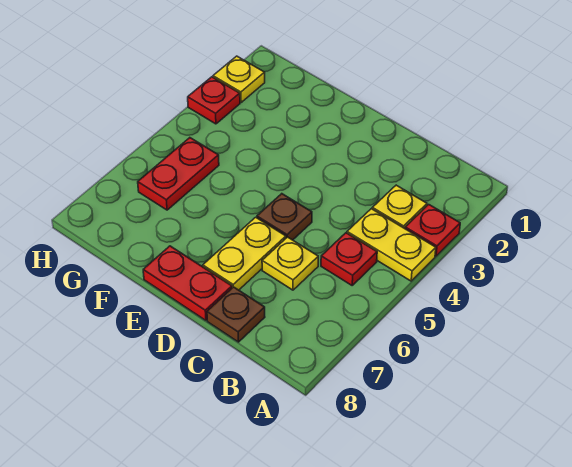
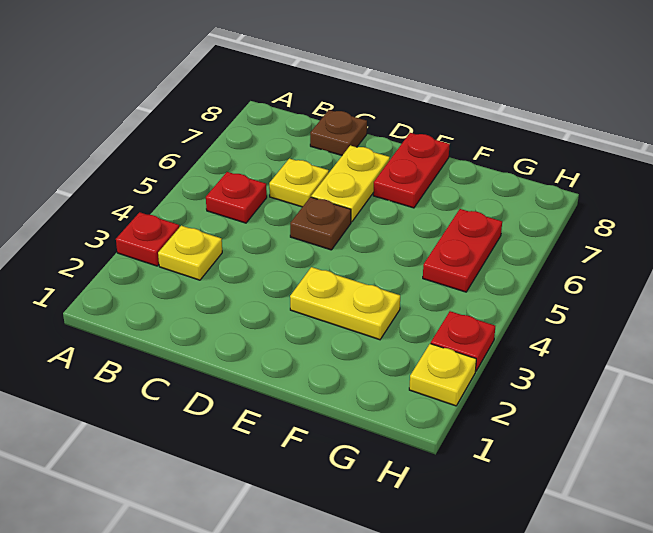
yellow plate A4:B4 level 1 -> yellow plate E3:F3 level 1
red plate D8:E8 level 1 -> red plate E7:E8 level 1

